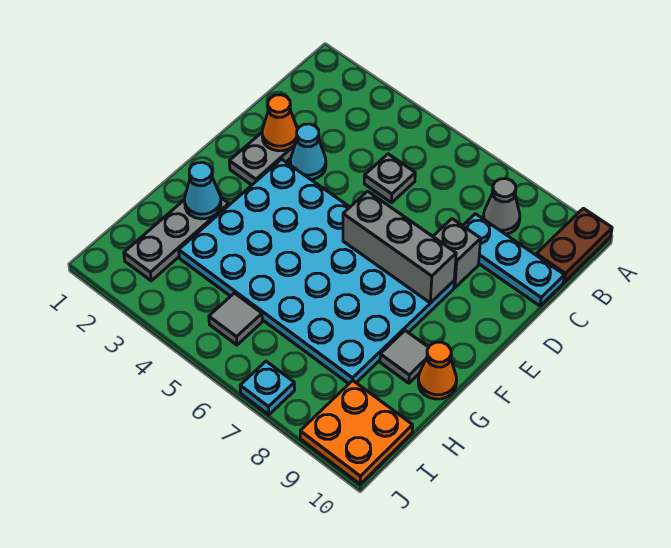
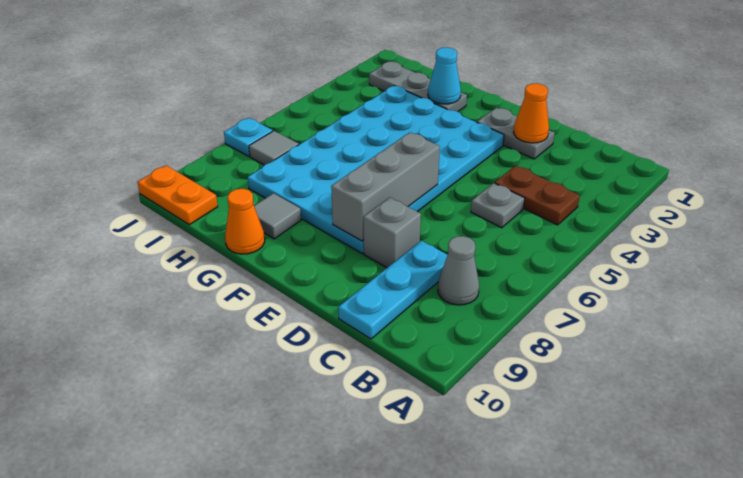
brown plate A10:B10 level 1 -> brown plate B4:C4 level 1
cyan cone D3 level 1 -> none
grey tile I5 level 1 -> grey tile I7 level 1
orange plate I9:J10 level 1 -> orange plate I10:J10 level 1

